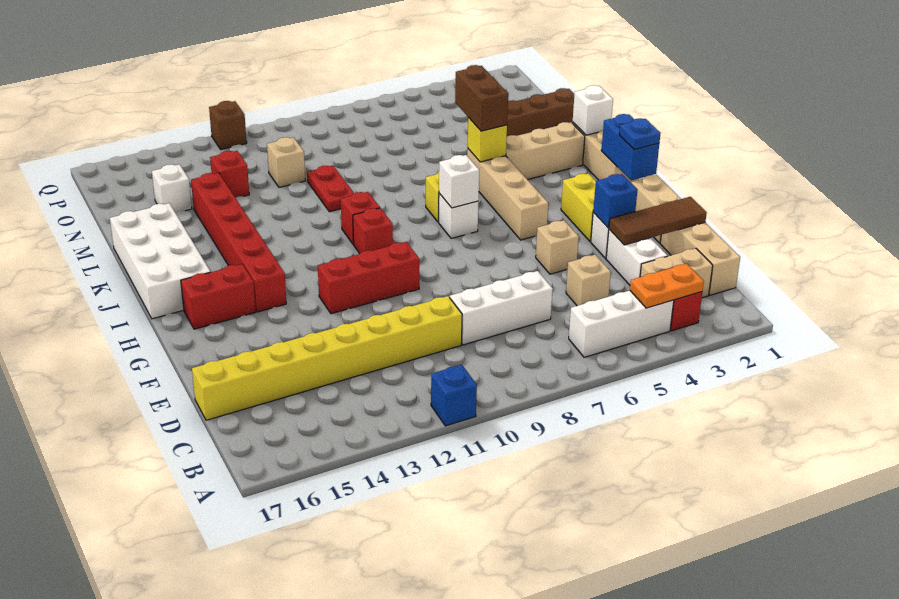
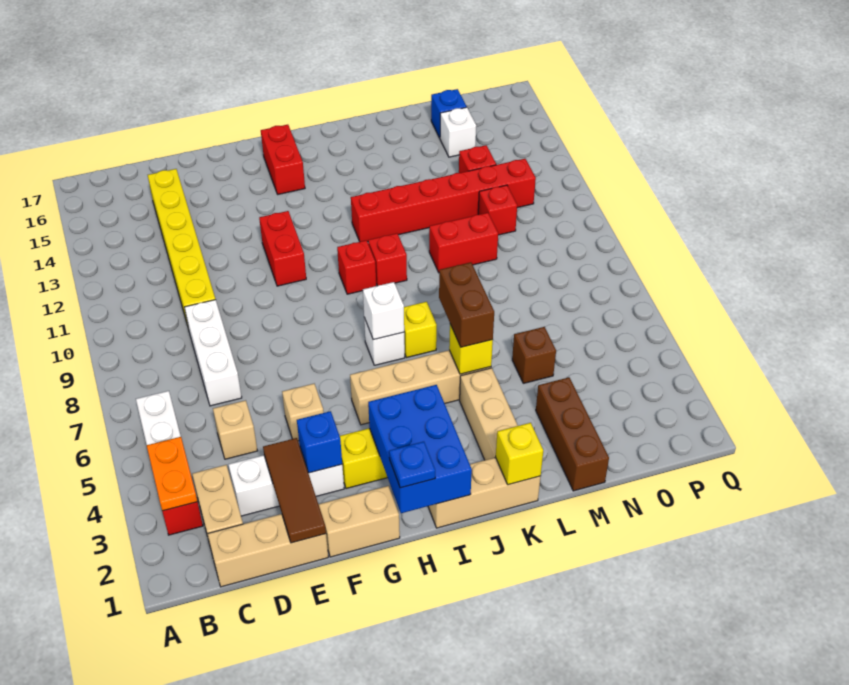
blue brick A11 level 1 -> blue brick N16 level 1
yellow brick D10:D17 level 1 -> yellow brick D10:D15 level 1
red brick G10:G12 level 1 -> red brick G11:G12 level 1
blue brick H1:I1 level 2 -> blue brick H1:I3 level 2
red brick H14:M14 level 1 -> red brick J12:O12 level 1
white brick I16:L17 level 1 -> none
white brick K1 level 2 -> yellow brick K1 level 2
brown brick K5:L5 level 3 -> brown brick K5:K6 level 3
red plate L10:M10 level 1 -> red brick L10:M10 level 1
tan brick N11 level 1 -> red brick N11 level 1
brown brick Q12 level 1 -> brown brick M5 level 1

